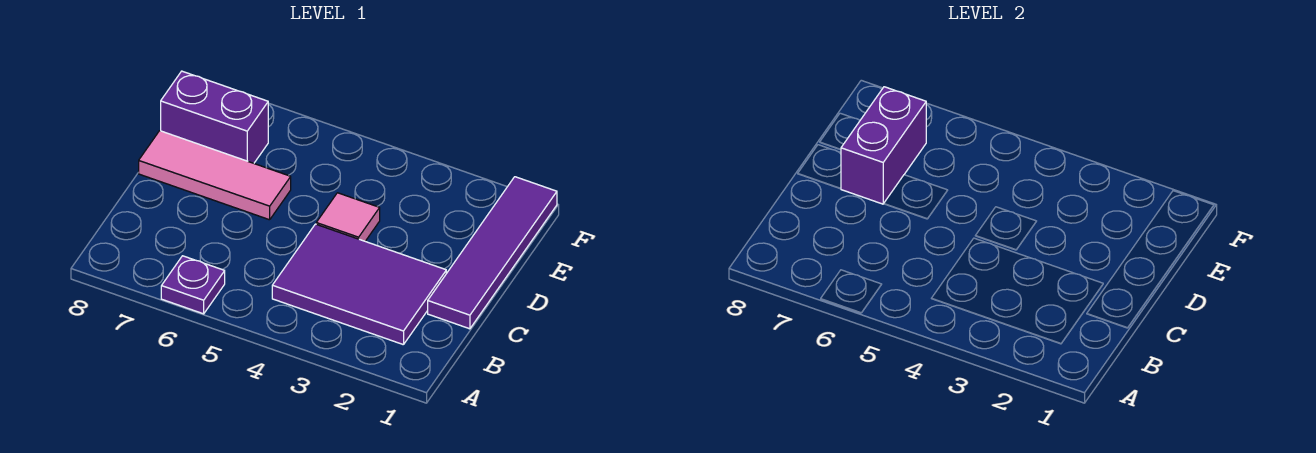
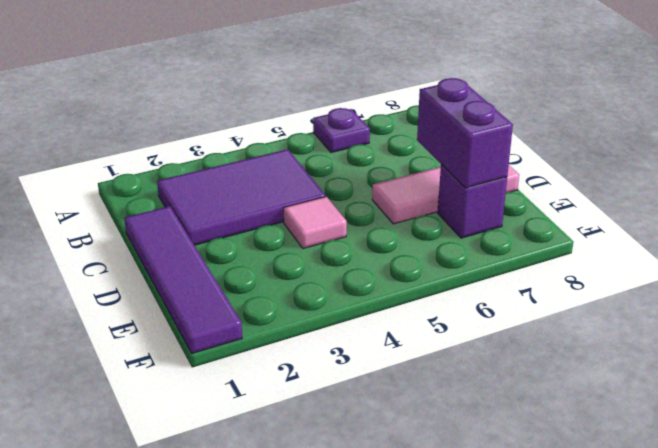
purple brick E7:E8 level 1 -> purple brick E7 level 1

